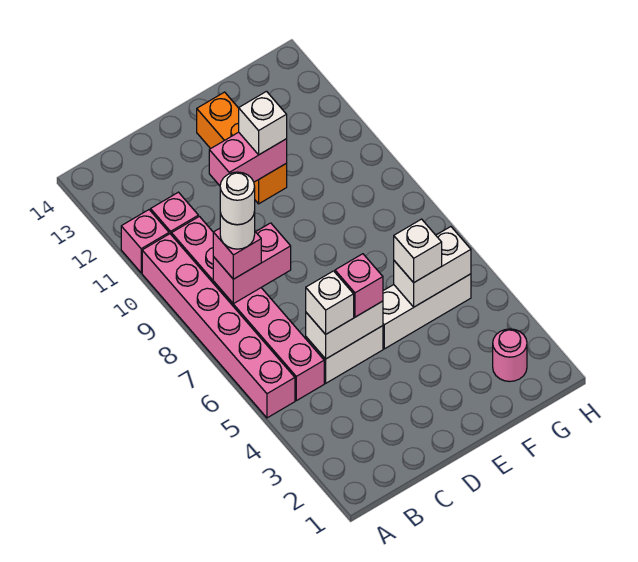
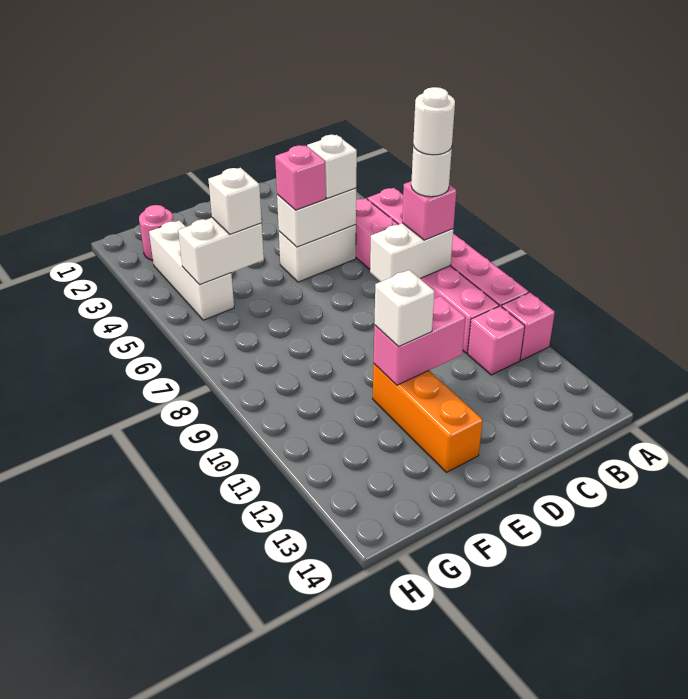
pink brick B8:C8 level 2 -> white brick B8:C8 level 2
white brick E5:G5 level 1 -> white brick G3:G5 level 1

